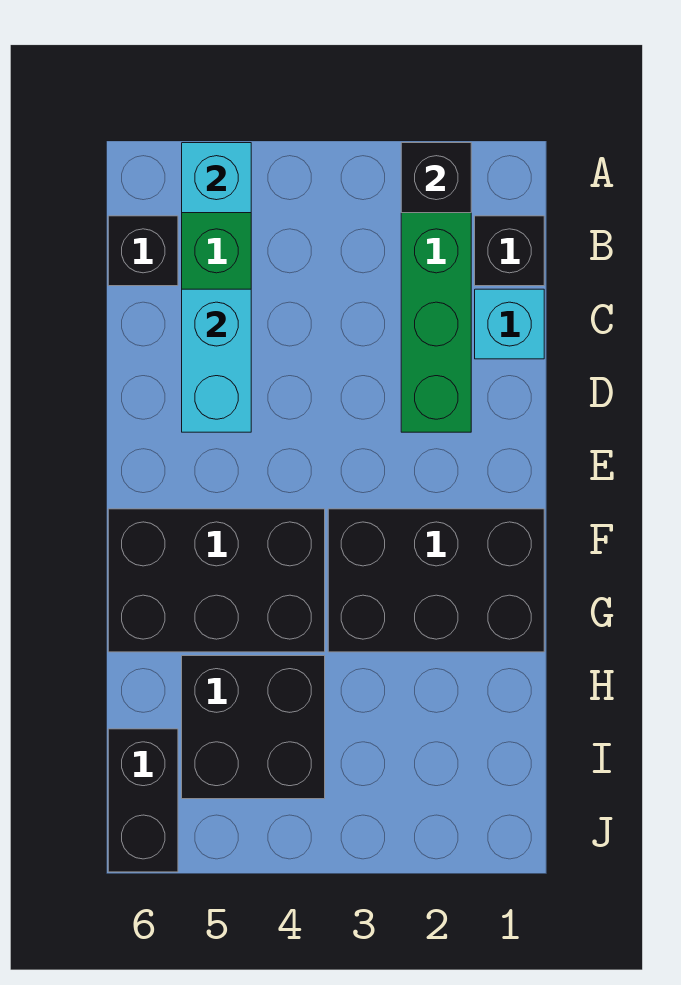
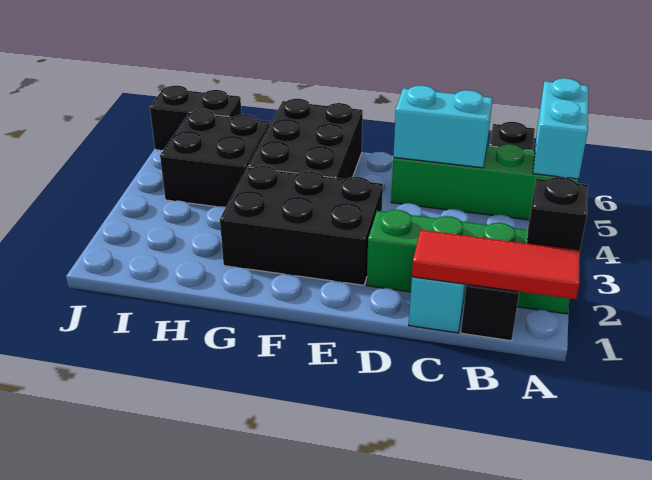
none -> red tile A1:C1 level 2
cyan brick A5 level 2 -> cyan brick A5:A6 level 2
black brick F1:G3 level 1 -> black brick E2:G3 level 1

